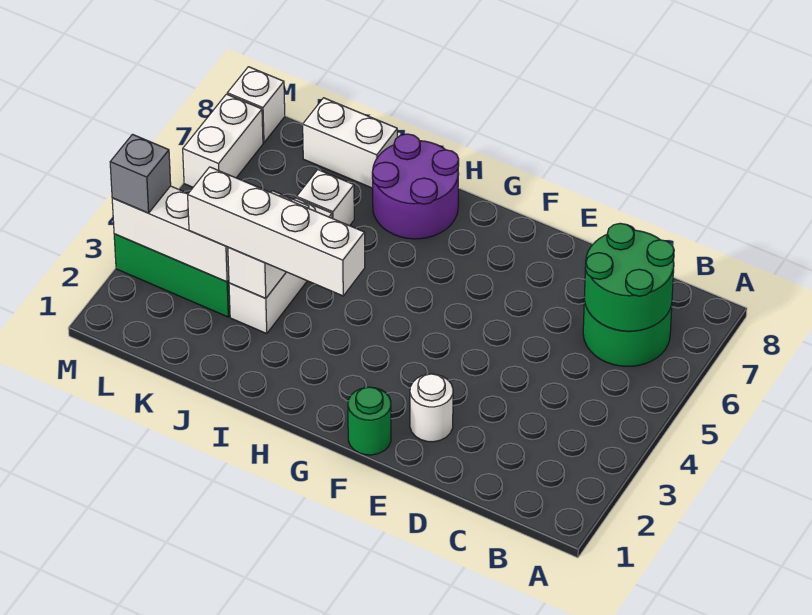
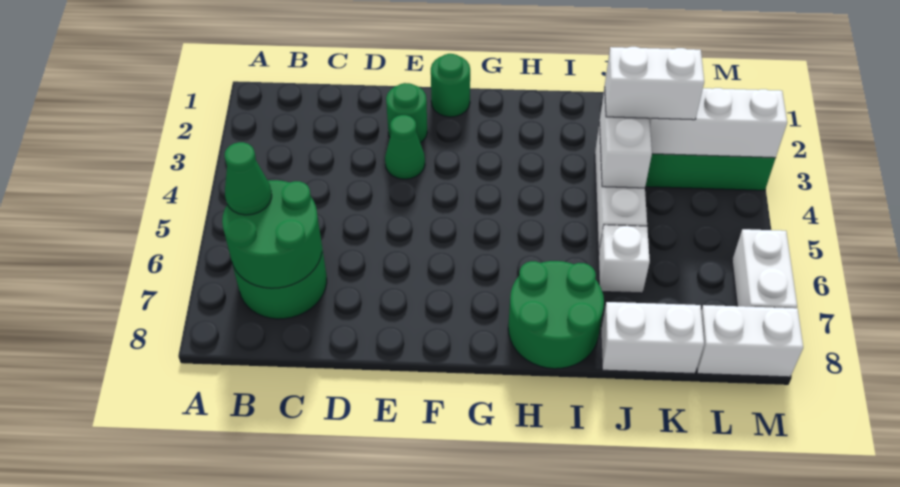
none -> green cone B6 level 3
white round brick E2 level 1 -> green round brick E2 level 1
none -> green cone E3 level 1
white brick H3:K3 level 3 -> white brick J3:K3 level 3
purple round brick H7:I8 level 1 -> green round brick H7:I8 level 1
grey brick M3 level 3 -> none
white brick M8 level 1 -> white brick L8:M8 level 1

